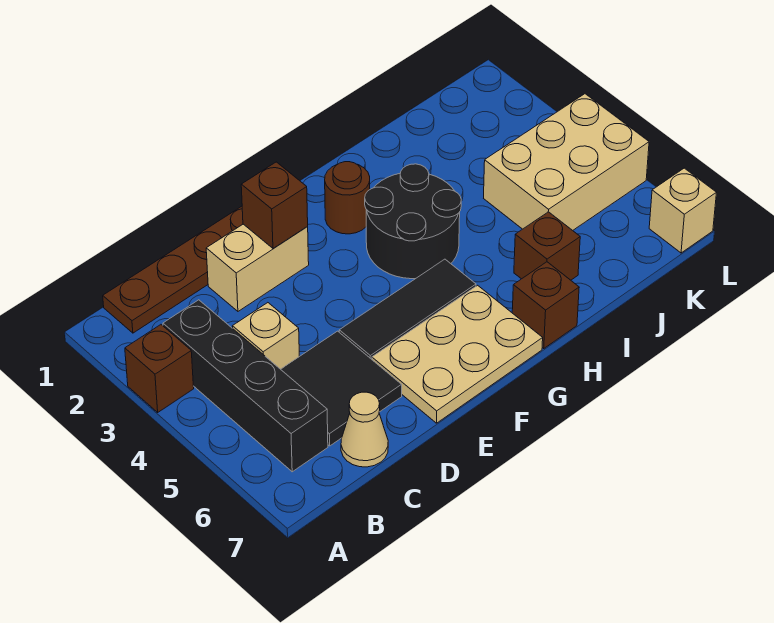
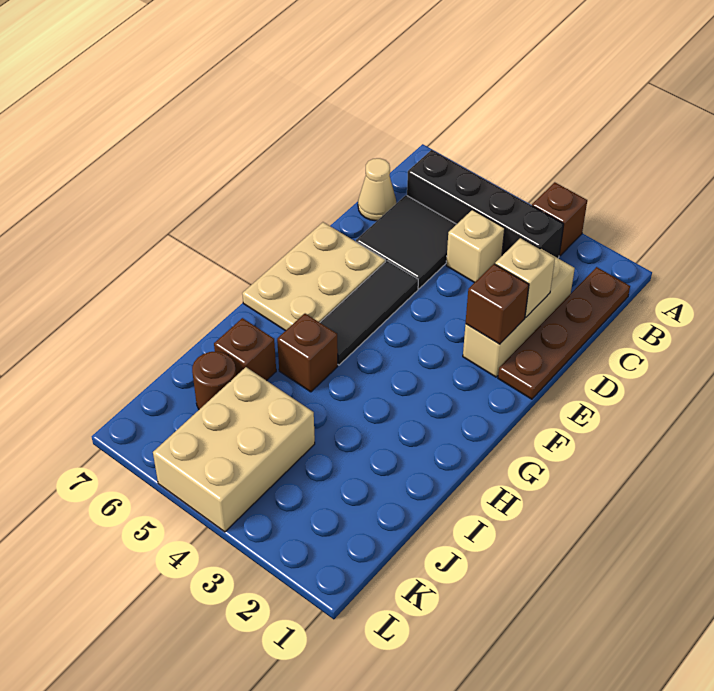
tan brick D2:E2 level 1 -> tan brick C2:E2 level 1
brown round brick G2 level 1 -> brown round brick J6 level 1
black round brick G3:H4 level 1 -> none
brown brick H7 level 1 -> brown brick H5 level 1
tan brick L7 level 1 -> tan brick D2 level 2

